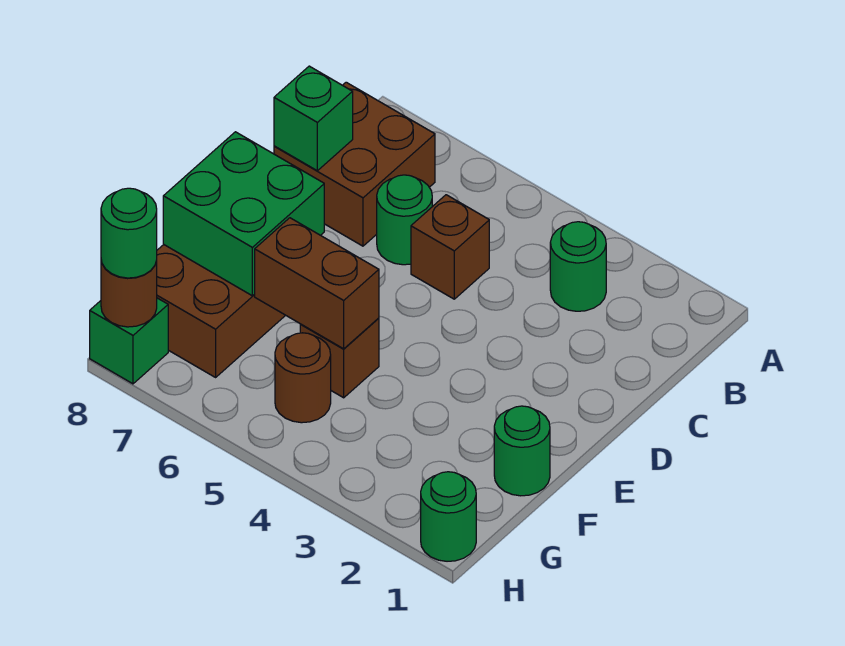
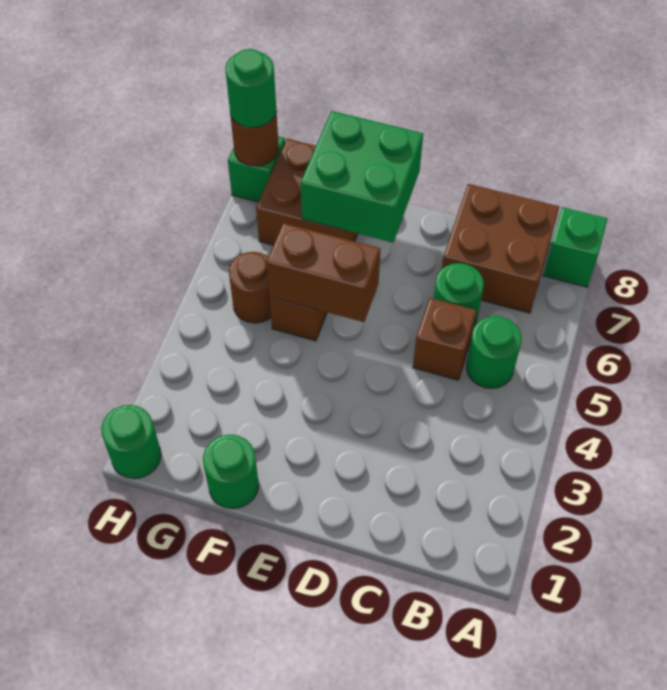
green round brick B3 level 1 -> green round brick B5 level 1
green brick C8 level 2 -> green brick A8 level 1
brown brick F5:F6 level 2 -> brown brick E5:F5 level 2

